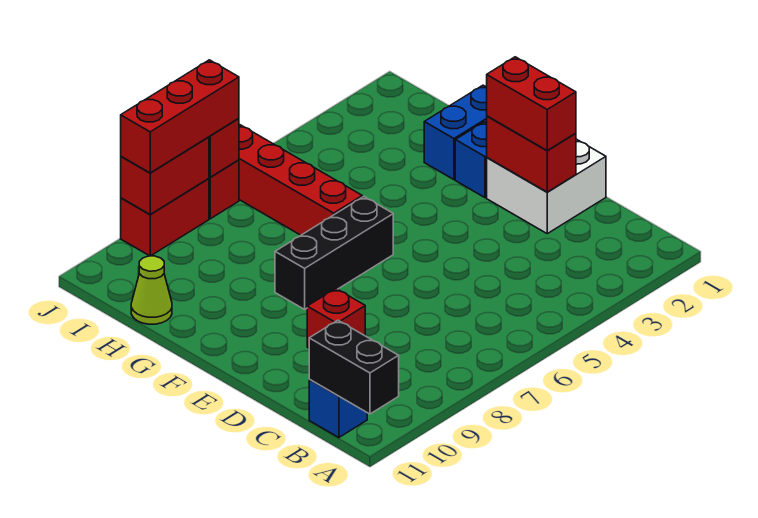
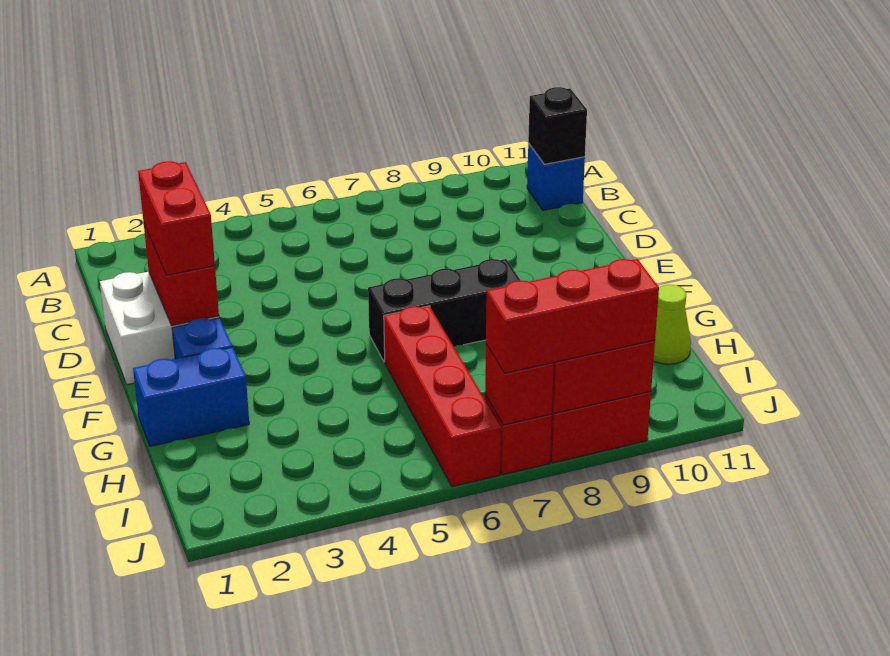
black brick A11:B11 level 2 -> black brick B11 level 2
red brick D9 level 1 -> none

